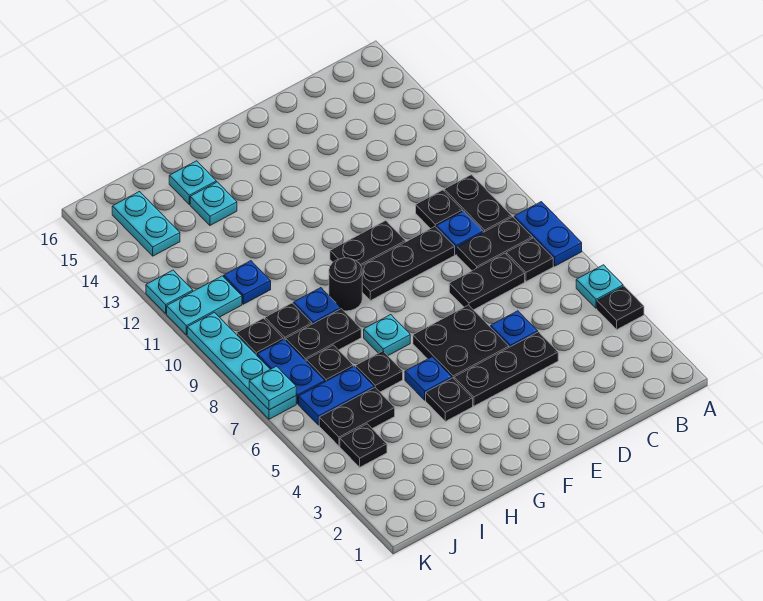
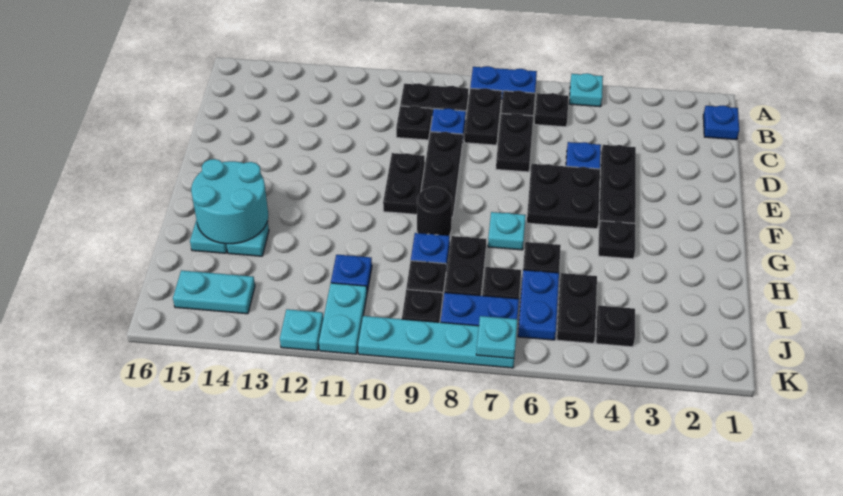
black plate A4 level 1 -> black plate B6 level 1
blue plate G5 level 1 -> blue plate B1 level 1
none -> cyan round brick G14:H15 level 2

